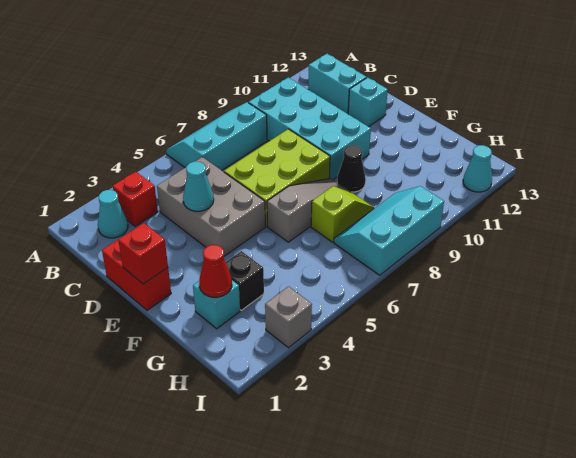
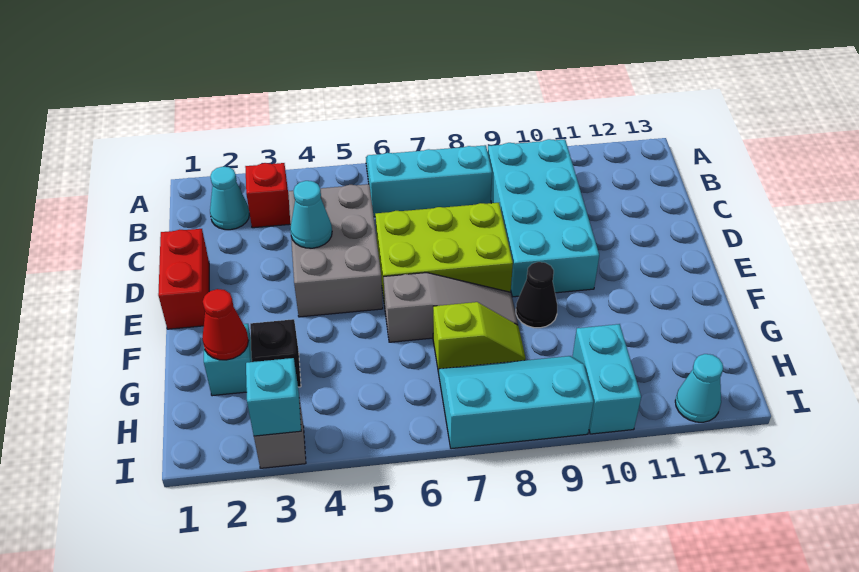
cyan brick B12:C12 level 1 -> cyan brick H10:I10 level 1
cyan brick D12 level 1 -> cyan brick I3 level 2
red brick E1 level 2 -> none

